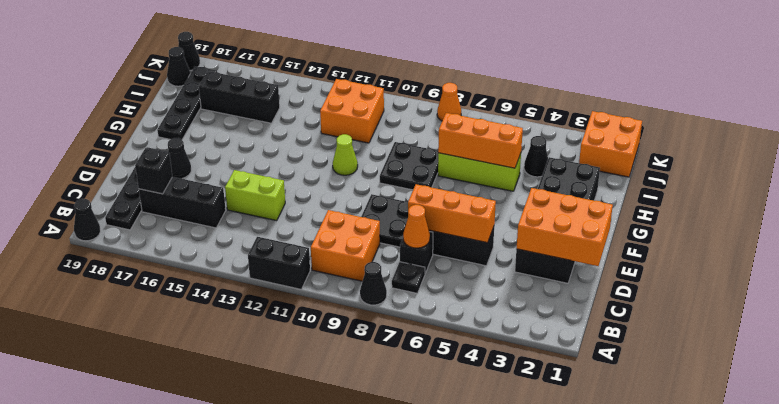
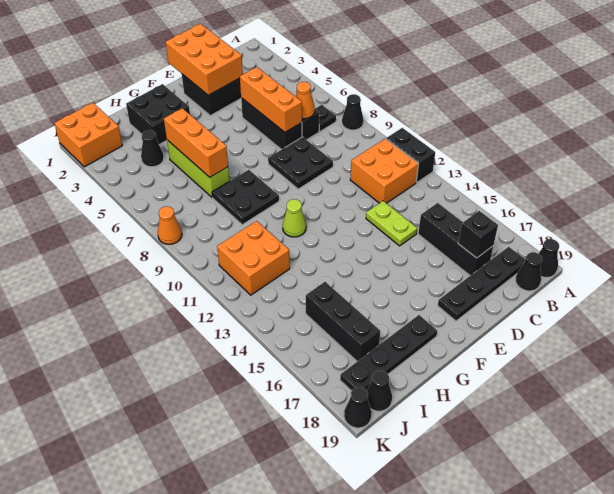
orange brick B9:C10 level 1 -> orange brick B11:C12 level 1
lime brick D13:D14 level 1 -> lime plate D13:D14 level 1
black cone E17 level 1 -> black cone B19 level 1

